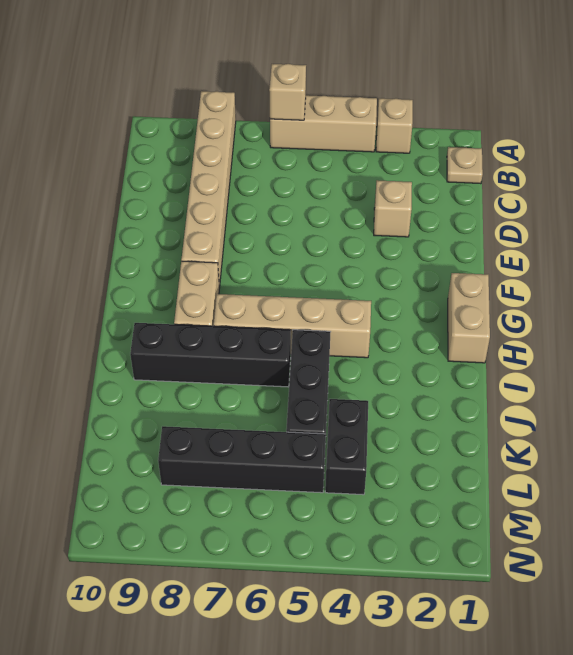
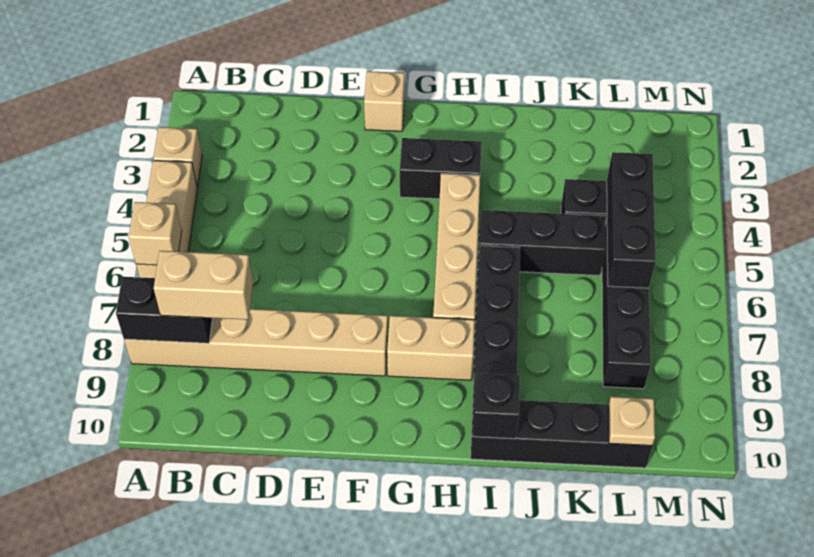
none -> black brick A8:B8 level 2
tan plate B1 level 1 -> tan plate L10 level 2
tan brick D3 level 1 -> tan brick F1 level 1
tan brick G1:H1 level 1 -> tan brick B8:C8 level 3
none -> black brick G3:H3 level 1
none -> black brick I10:L10 level 1
none -> black brick I10 level 2
none -> black brick L4:L6 level 2

